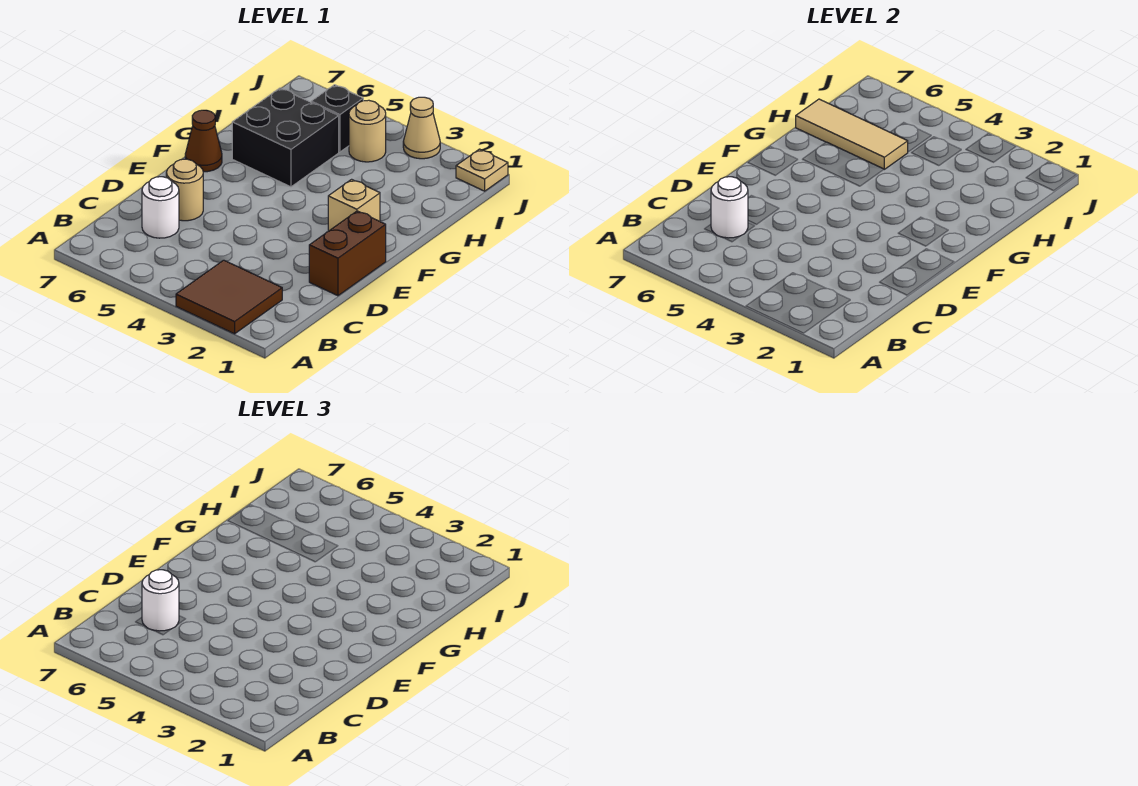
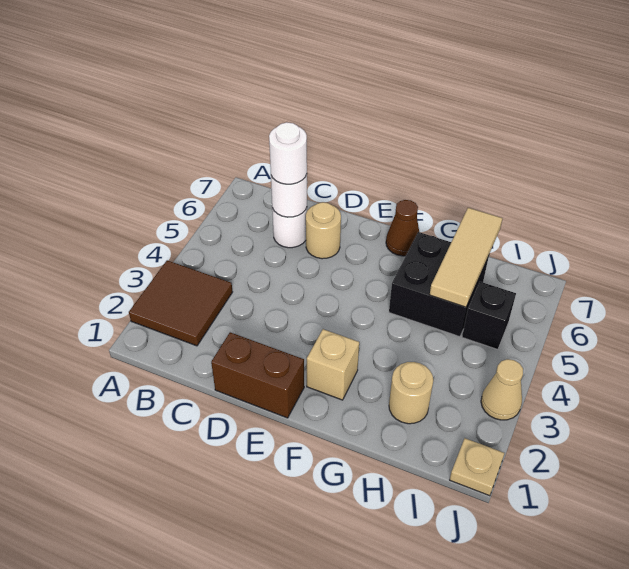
tan round brick I4 level 1 -> tan round brick H2 level 1

